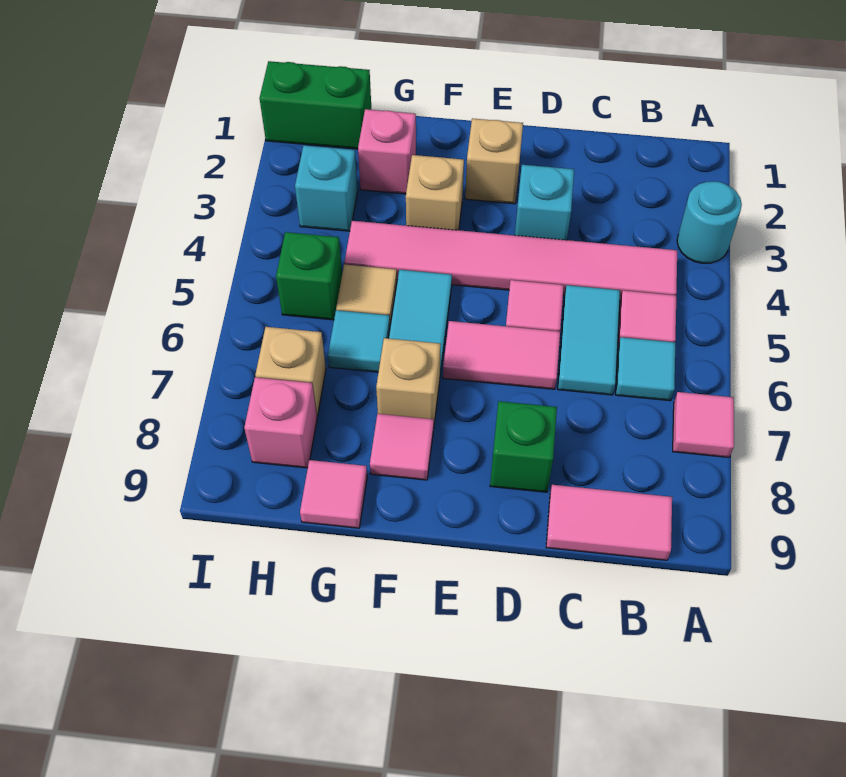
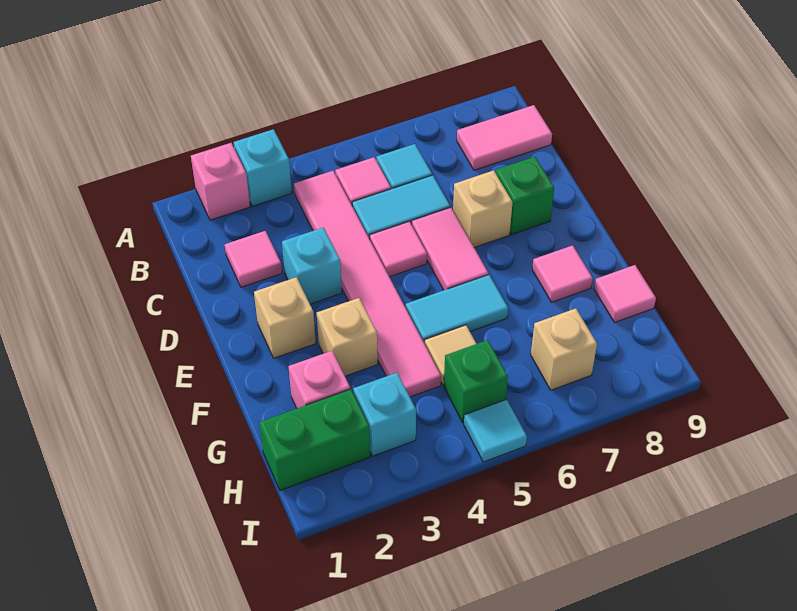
cyan round brick A3 level 1 -> cyan brick A3 level 1
pink tile A7 level 1 -> pink tile C2 level 1
pink tile B9:C9 level 1 -> pink tile B8:B9 level 1
tan brick F7 level 1 -> tan brick D7 level 1
cyan tile G6 level 1 -> cyan tile I5 level 1
green brick H1:I1 level 1 -> green brick H1:H2 level 1
pink brick H8 level 1 -> pink brick A2 level 1

